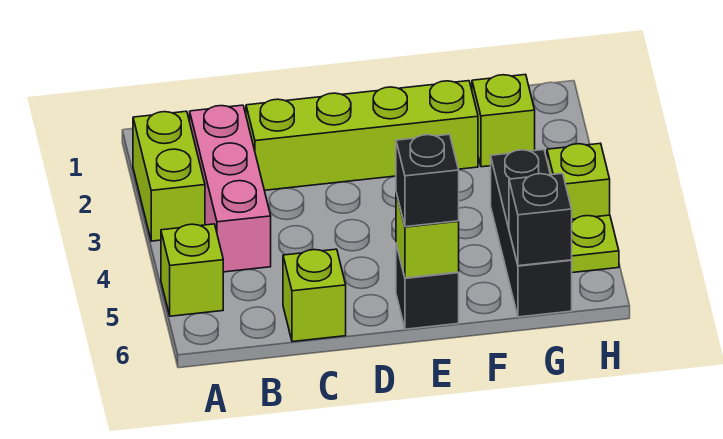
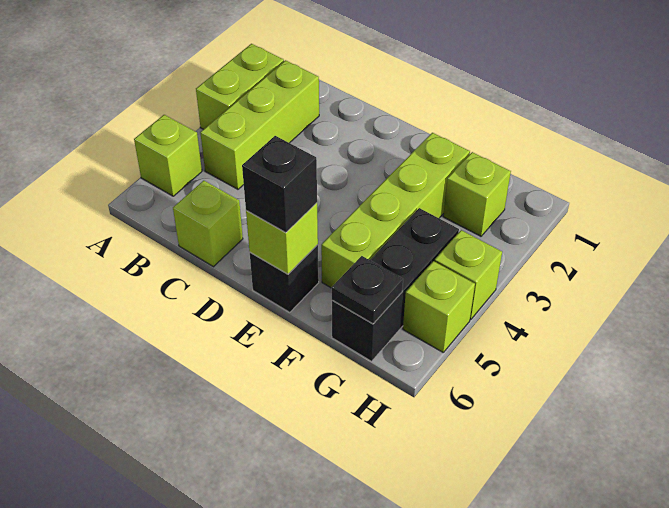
pink brick B2:B4 level 1 -> lime brick B2:B4 level 1
lime brick C2:F2 level 1 -> lime brick F2:F5 level 1
black brick G6 level 2 -> black plate G6 level 2
lime plate H5 level 1 -> lime brick H5 level 1

